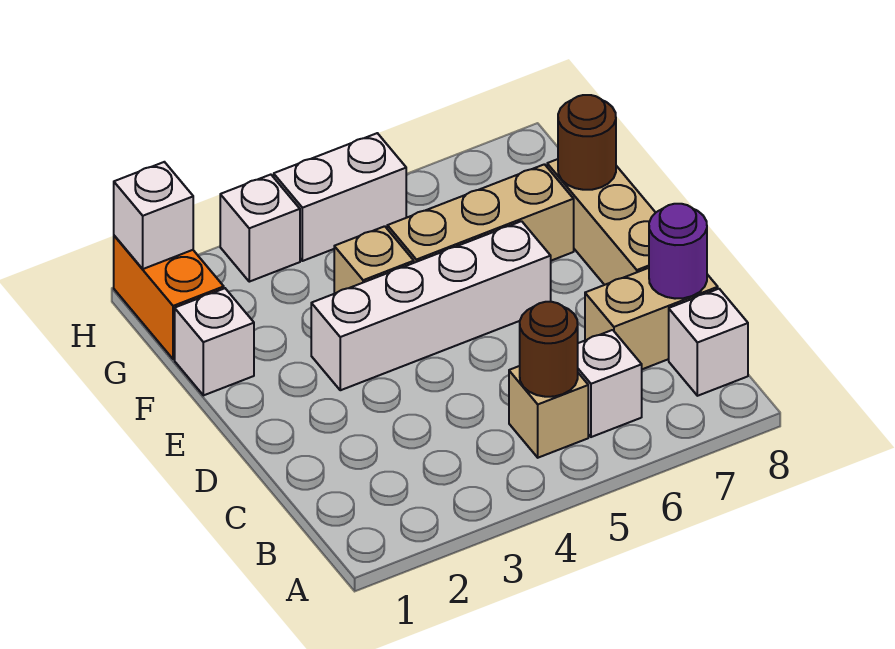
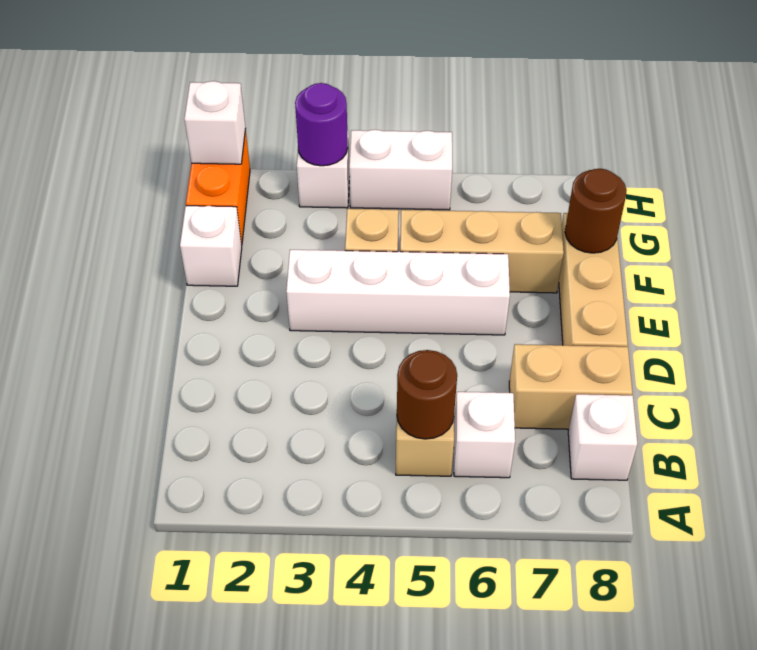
purple round brick C8 level 2 -> purple round brick H3 level 2

